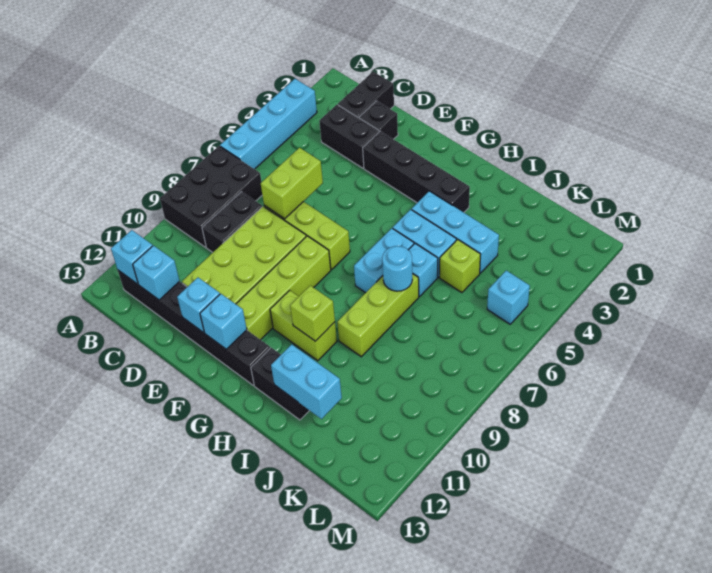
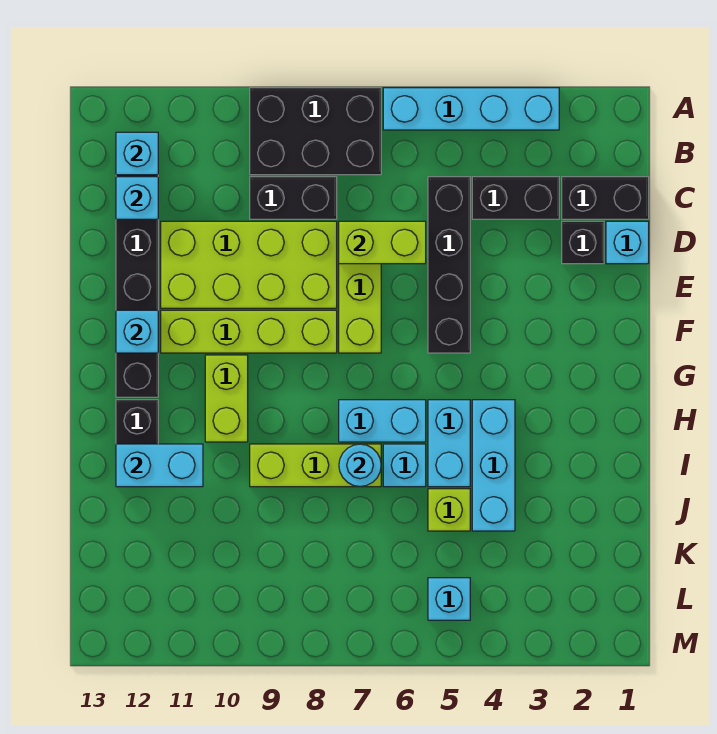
black brick C3:D3 level 1 -> black brick C3:C4 level 1
black brick E3:H3 level 1 -> black brick C5:F5 level 1
cyan brick E12 level 2 -> cyan brick D1 level 1
lime brick H10 level 2 -> none
cyan brick I12:J12 level 2 -> cyan brick I11:I12 level 2

